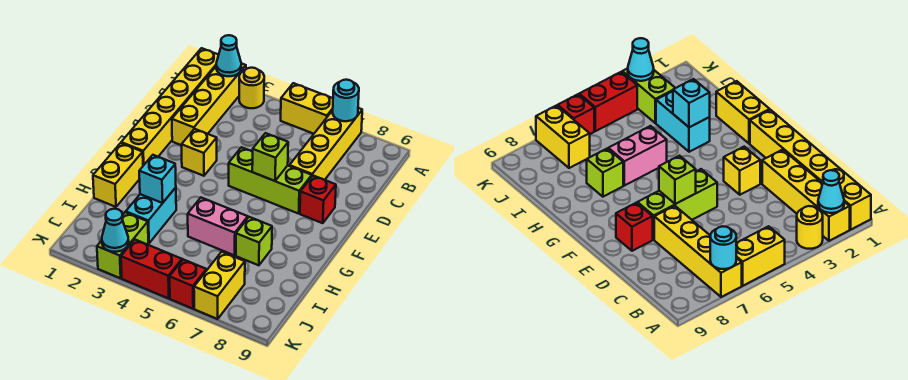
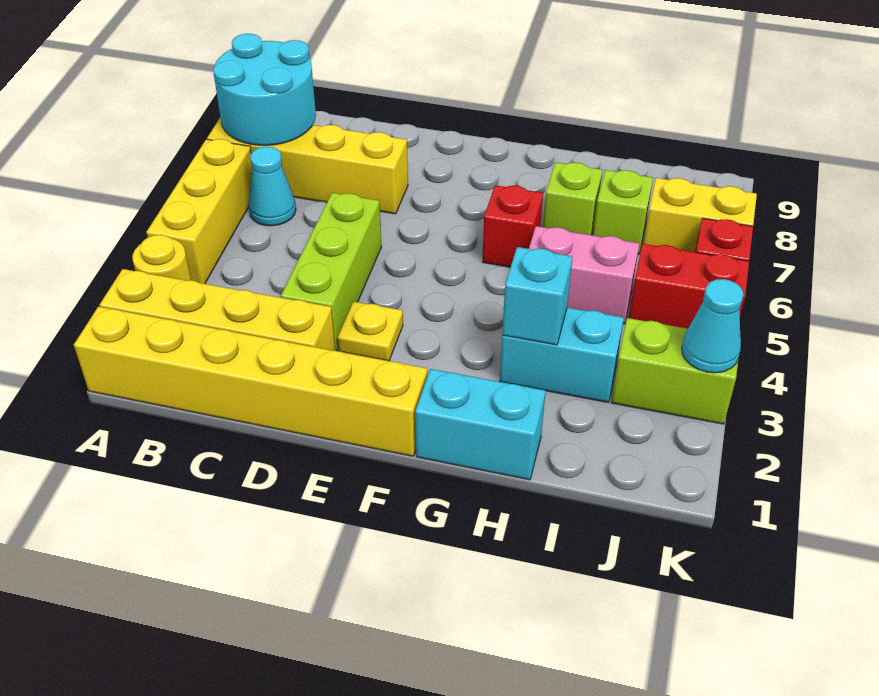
cyan cone A2 level 2 -> cyan cone B6 level 1
yellow brick A5:A6 level 1 -> yellow brick A4:A6 level 1
cyan round brick A7 level 2 -> cyan round brick A7:B8 level 2
yellow brick E3 level 1 -> yellow plate E3 level 1
lime brick E5:E7 level 1 -> lime brick D3:D5 level 1
lime brick E6 level 2 -> lime brick I7 level 1
red brick E8 level 1 -> red brick G6 level 1
yellow brick G1:H1 level 1 -> cyan brick G1:H1 level 1
pink brick H5:H6 level 1 -> pink brick H5:I5 level 1
red brick K4:K5 level 1 -> red brick J5:K5 level 1

